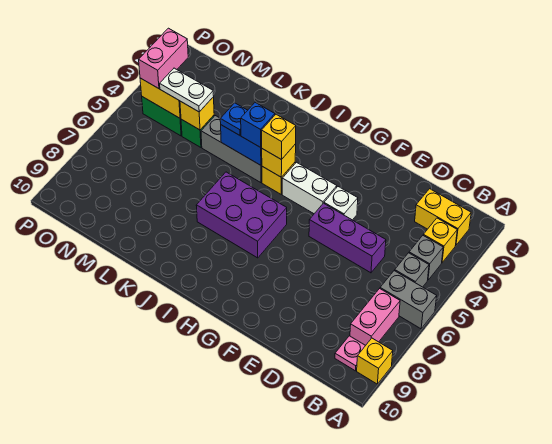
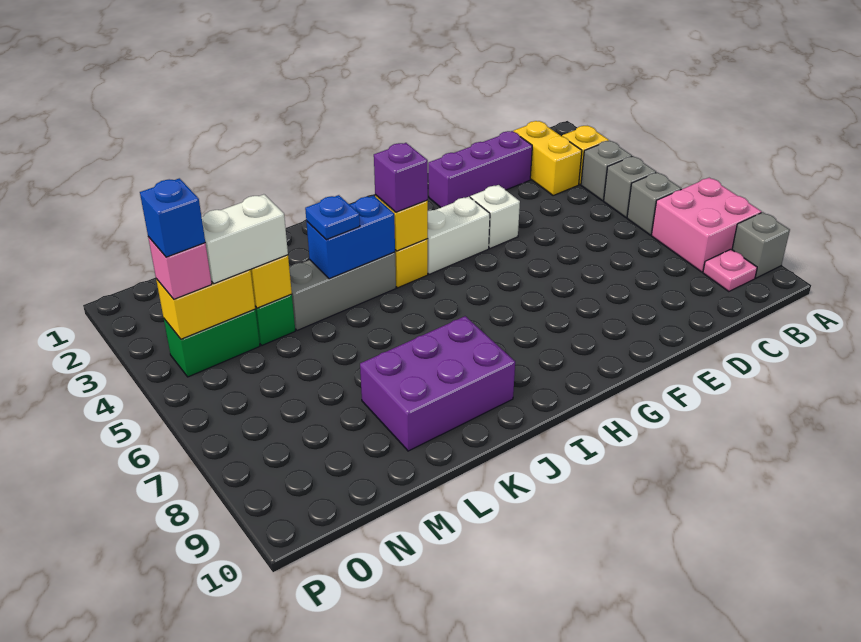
grey brick A6:B6 level 1 -> grey brick B6 level 1
yellow brick A9 level 1 -> grey brick A9 level 1
yellow brick B2:C2 level 1 -> yellow brick C2:C3 level 1
pink brick B7:B8 level 1 -> pink brick A7:B8 level 1
purple brick D5:F5 level 1 -> purple brick D2:F2 level 1
purple brick H6:J7 level 1 -> purple brick J8:L9 level 1
yellow brick I4 level 3 -> purple brick I4 level 3
blue brick J4 level 3 -> blue brick O4 level 4
white plate M4:N4 level 3 -> white brick M4:N4 level 3
pink brick O3:O4 level 3 -> pink brick O4 level 3

